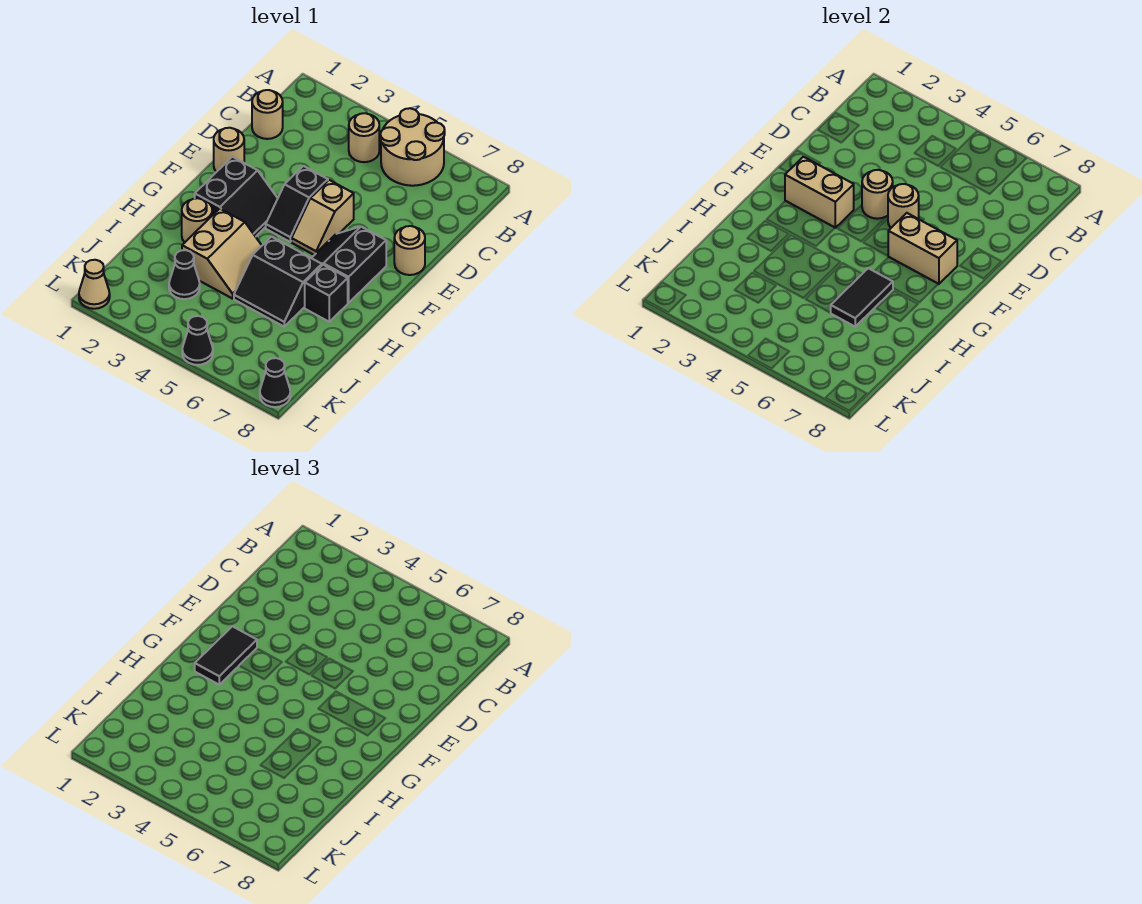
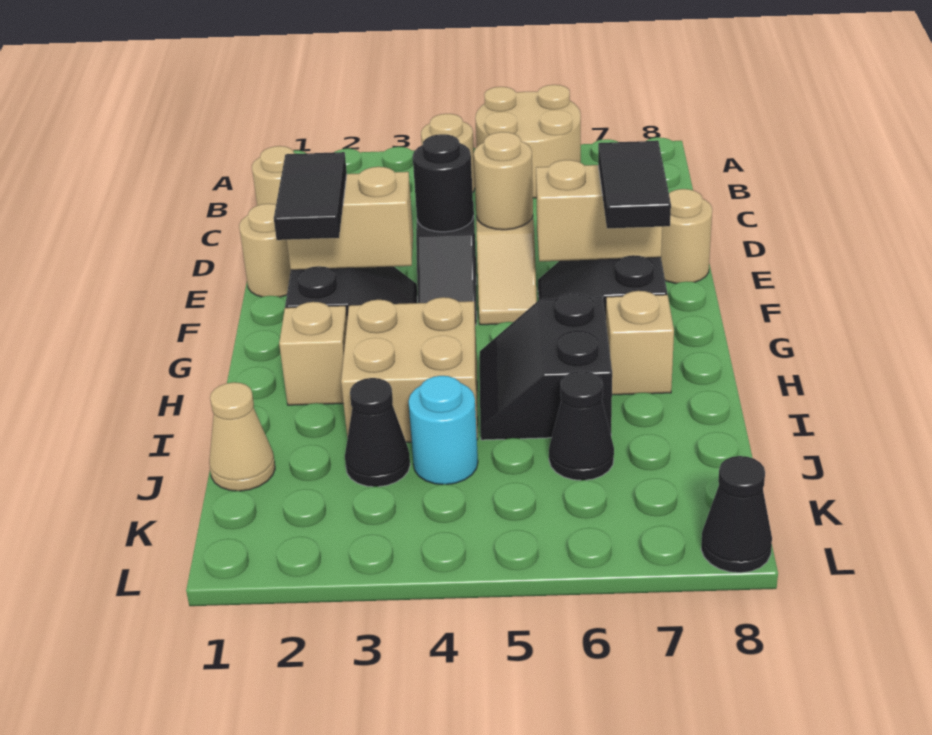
tan round brick E4 level 2 -> black round brick E4 level 2
tan round brick H2 level 1 -> tan brick H2 level 1
tan slope H3:I4 level 1 top 3 -> tan brick H3:I4 level 1
black slope H5:I6 level 1 top H -> black slope H5:I6 level 1 top 6
black tile H6:I6 level 2 -> black tile F7:G7 level 3
black brick H7 level 1 -> tan brick H7 level 1
none -> cyan round brick J4 level 1
tan cone L1 level 1 -> tan cone J1 level 1
black cone L5 level 1 -> black cone J6 level 1

